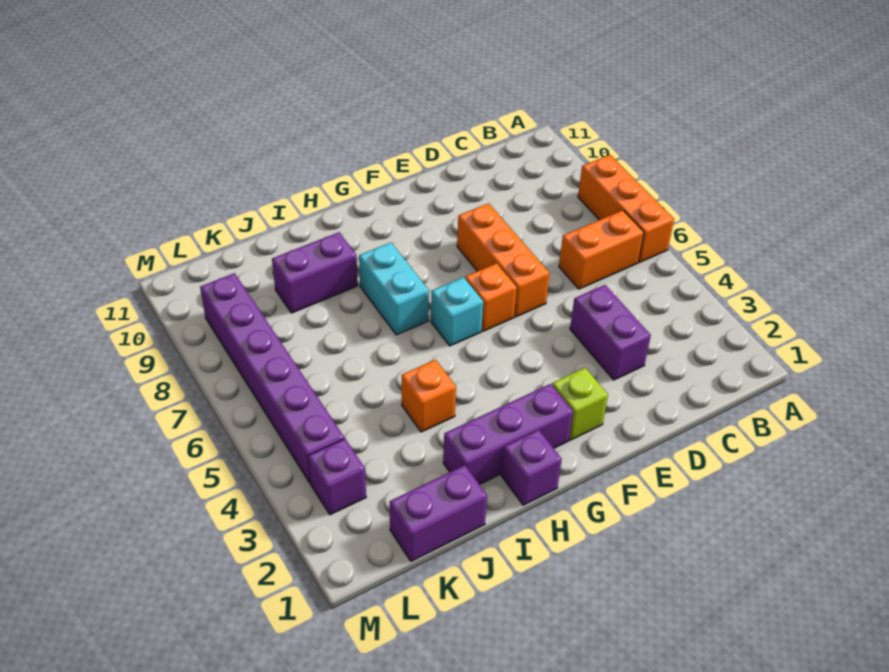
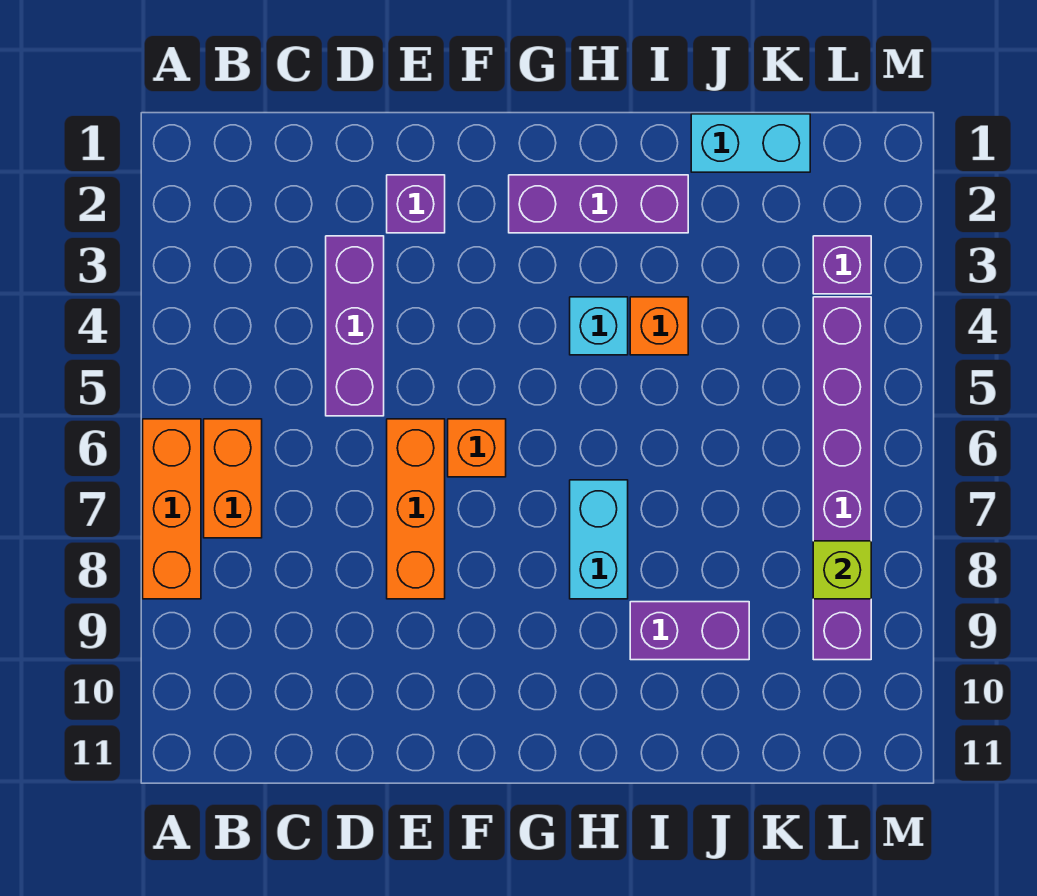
orange brick B6:C6 level 1 -> orange brick B6:B7 level 1
purple brick D3:D4 level 1 -> purple brick D3:D5 level 1
lime brick F2 level 1 -> lime brick L8 level 2
cyan brick G6 level 1 -> cyan brick H4 level 1
purple brick H1 level 1 -> purple brick E2 level 1
purple brick J1:K1 level 1 -> cyan brick J1:K1 level 1

